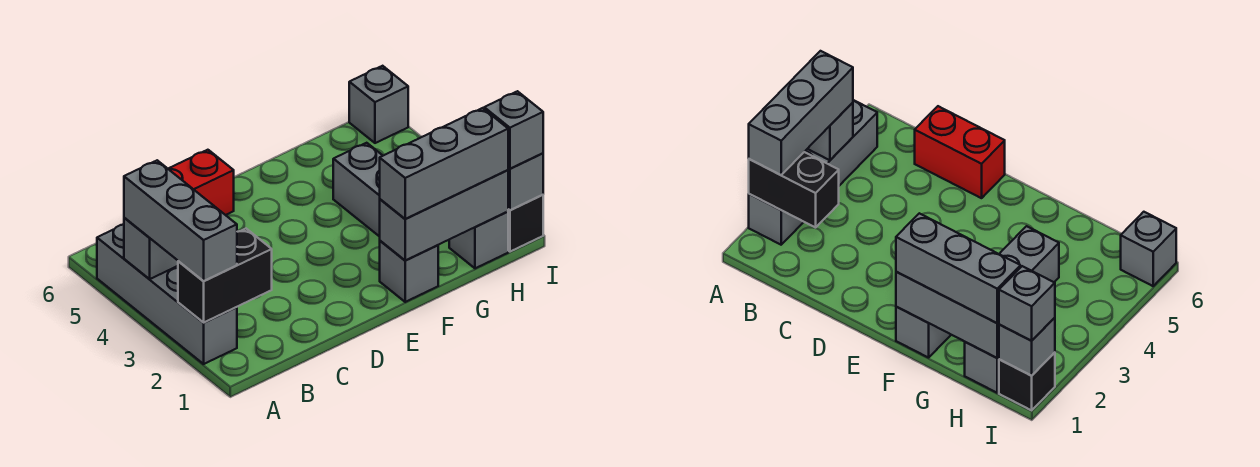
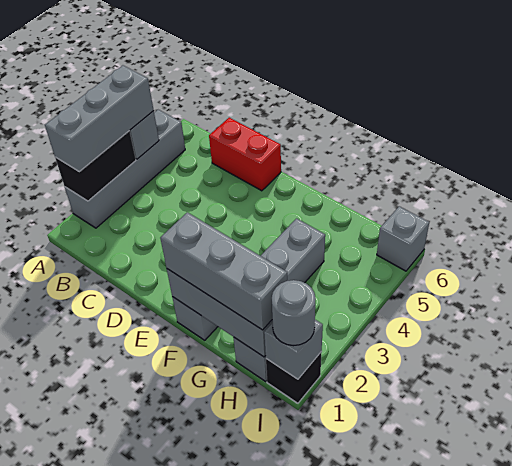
black brick A2:B2 level 2 -> black brick A2:A3 level 2
grey brick I1 level 3 -> grey round brick I1 level 3

